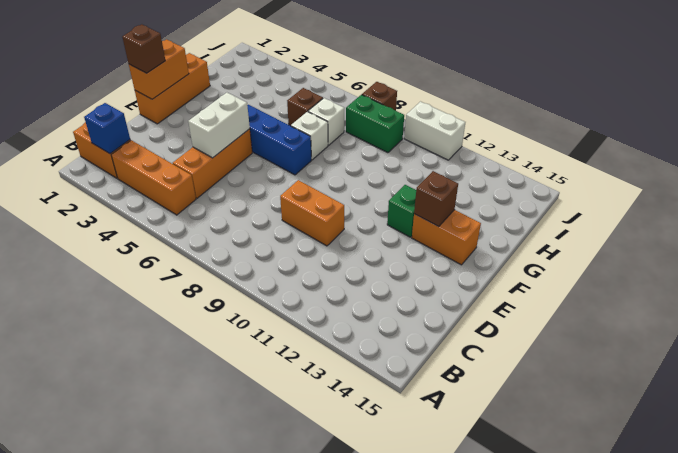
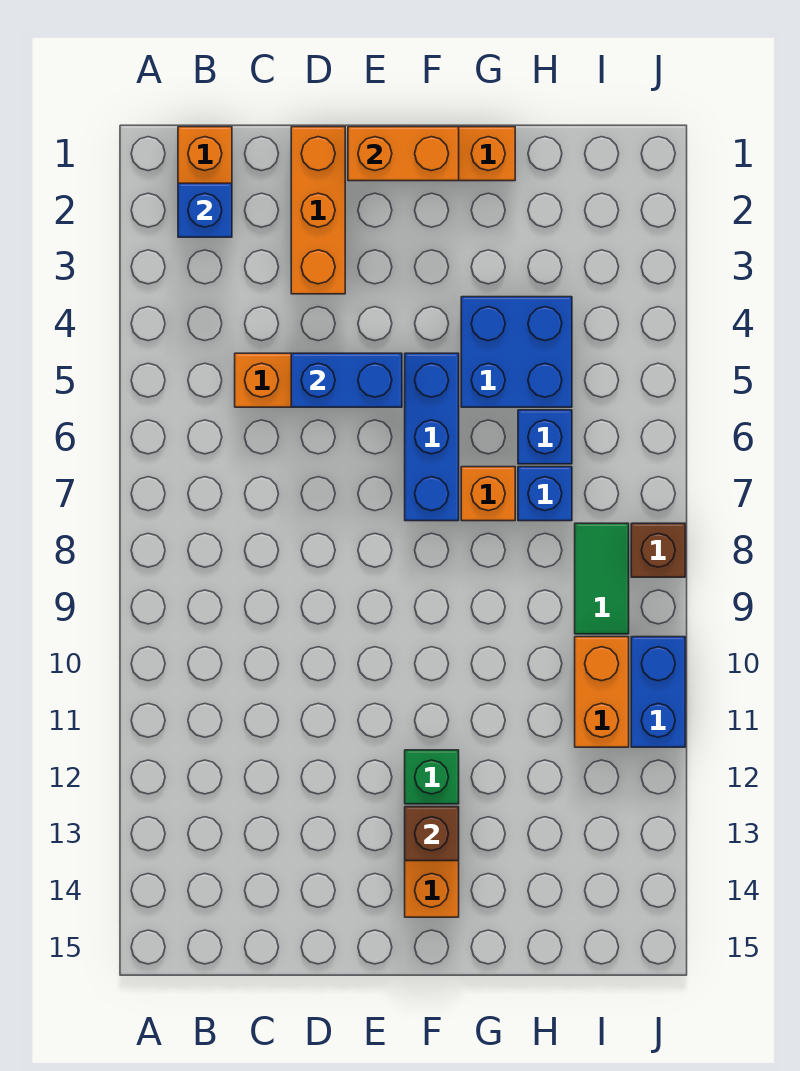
orange brick B3:B5 level 1 -> orange brick D1:D3 level 1
white brick D5:E5 level 2 -> blue brick D5:E5 level 2
orange brick D9:D10 level 1 -> orange brick I10:I11 level 1
brown brick E1 level 3 -> none
none -> blue brick G4:H5 level 1
white brick G7 level 1 -> orange brick G7 level 1
brown brick H6 level 1 -> blue brick H6 level 1
white brick H7 level 1 -> blue brick H7 level 1
green brick I8:I9 level 1 -> green tile I8:I9 level 1
white brick J10:J11 level 1 -> blue brick J10:J11 level 1

